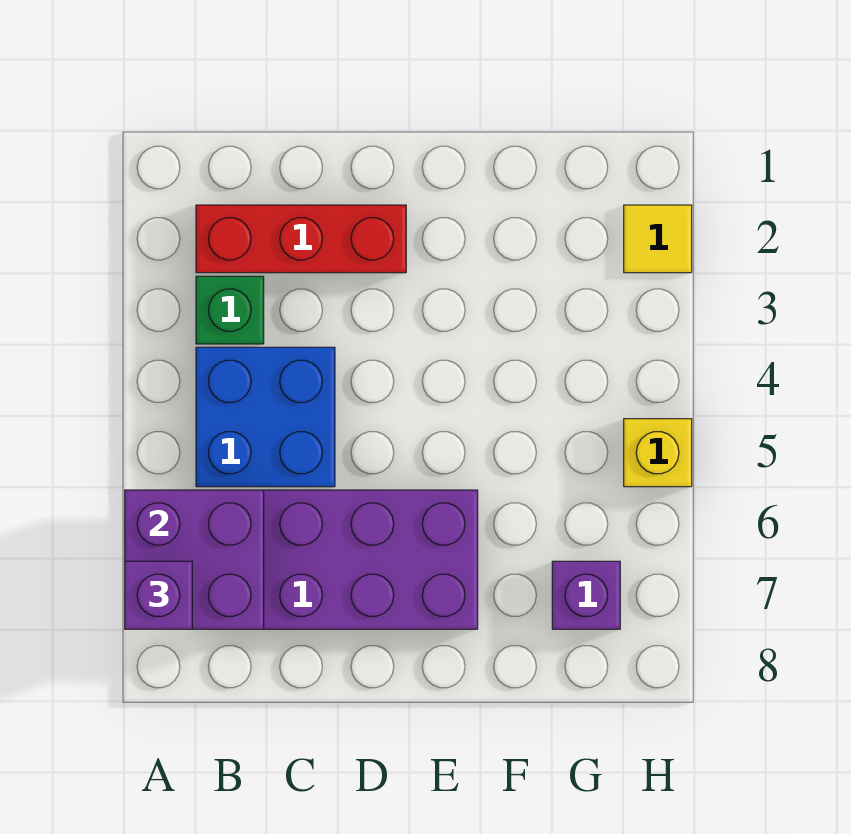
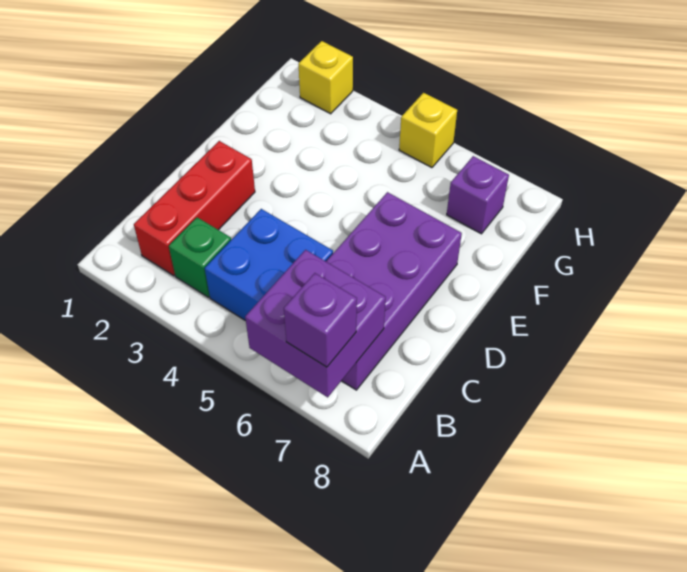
yellow tile H2 level 1 -> yellow brick H2 level 1

